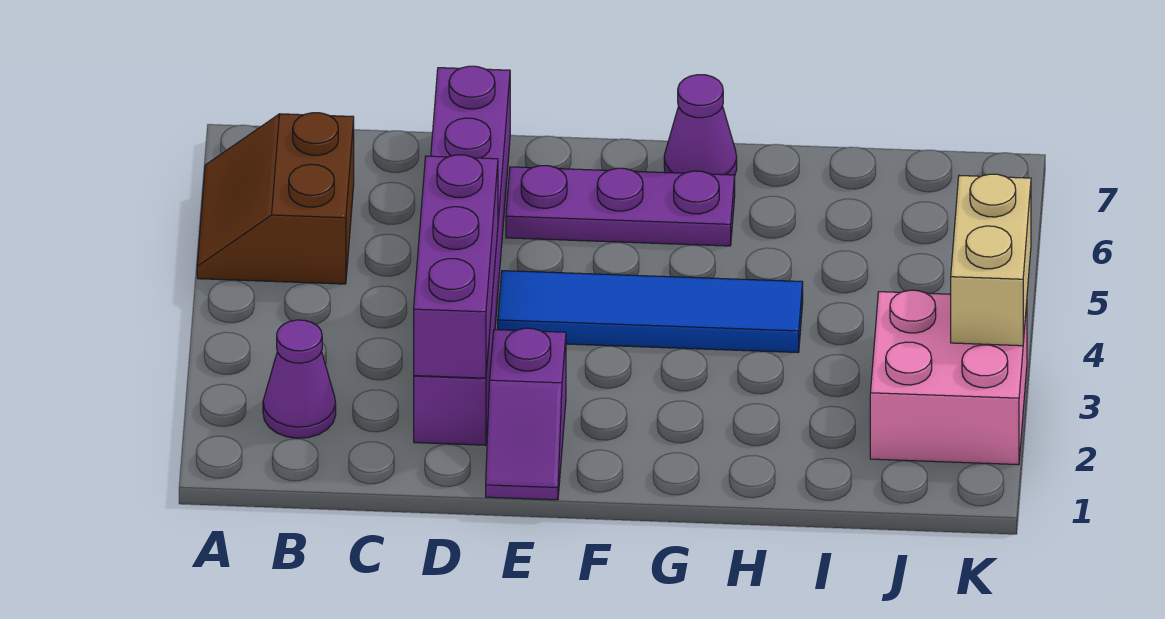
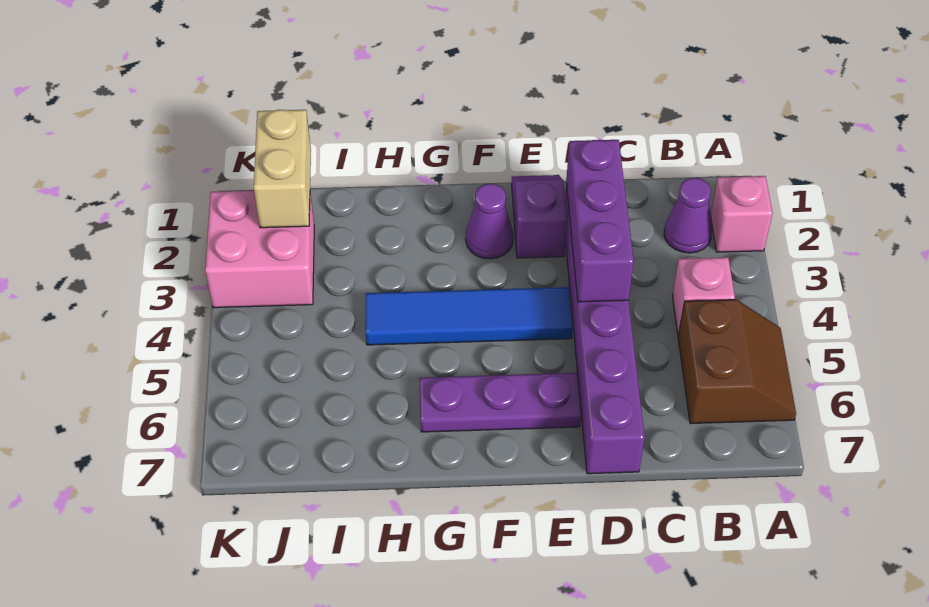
none -> pink brick A2 level 1
none -> pink brick B4 level 1
purple cone G7 level 1 -> purple cone F2 level 1
tan brick K3:K4 level 2 -> tan brick J1:J2 level 2

